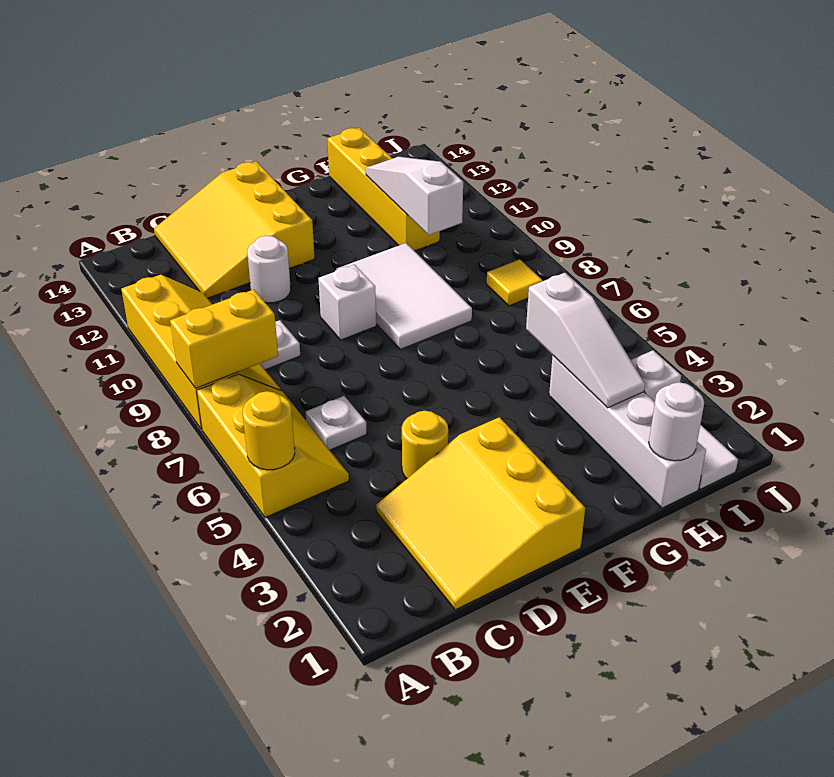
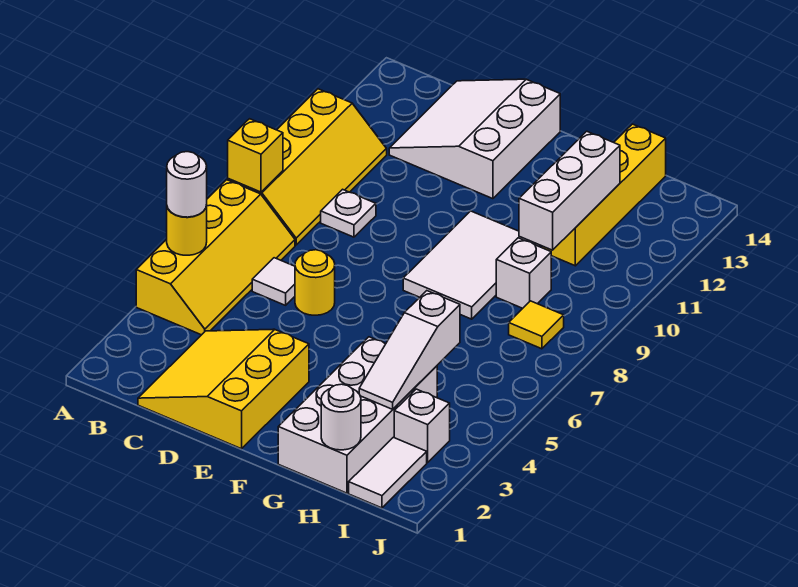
yellow slope A5:B7 level 1 top A -> yellow slope A4:B7 level 1 top A
yellow brick A8:B8 level 2 -> yellow brick A8 level 2
white plate C6 level 1 -> white tile C6 level 1
yellow slope C12:E14 level 1 top E -> white slope C12:E14 level 1 top E
yellow round brick D4 level 1 -> yellow round brick D6 level 1
white round brick D11 level 1 -> white round brick A5 level 3
white brick E9 level 1 -> white brick H9 level 1
white brick H1:H4 level 1 -> white brick G1:H4 level 1
white slope H10:H12 level 2 top 10 -> white brick H10:H12 level 2

